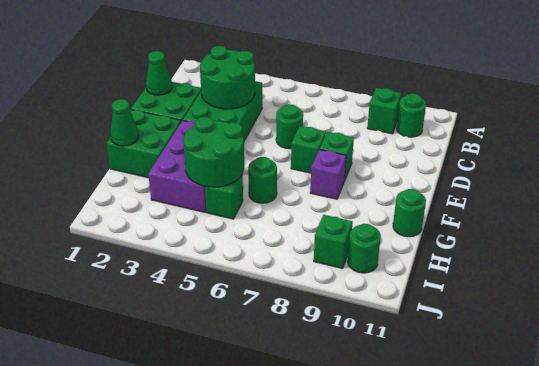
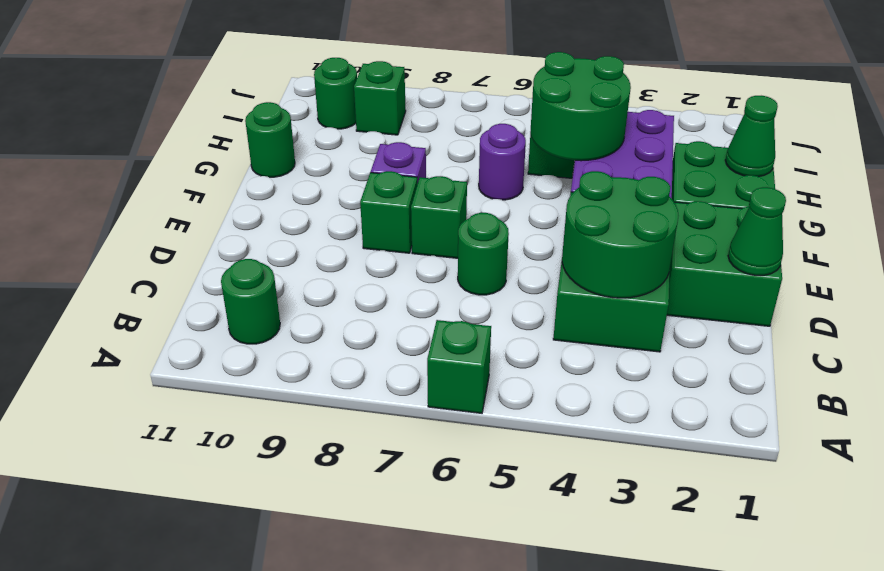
green brick B9 level 1 -> green brick A6 level 1
green round brick G6 level 1 -> purple round brick G6 level 1

